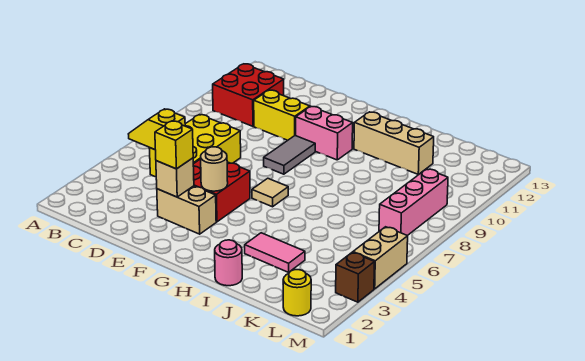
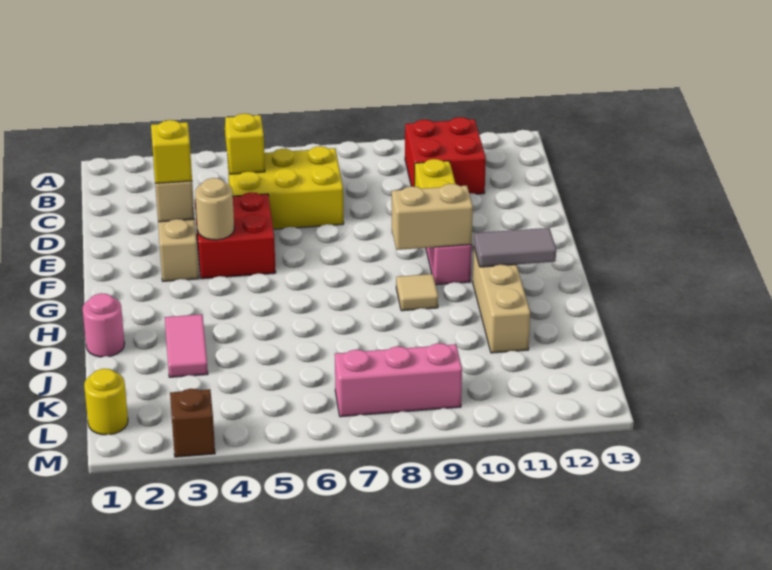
grey tile F8:F9 level 1 -> grey tile H11:H12 level 2
tan tile G6 level 1 -> tan tile H9 level 1
tan brick M4:M5 level 1 -> tan brick G9:G10 level 2

